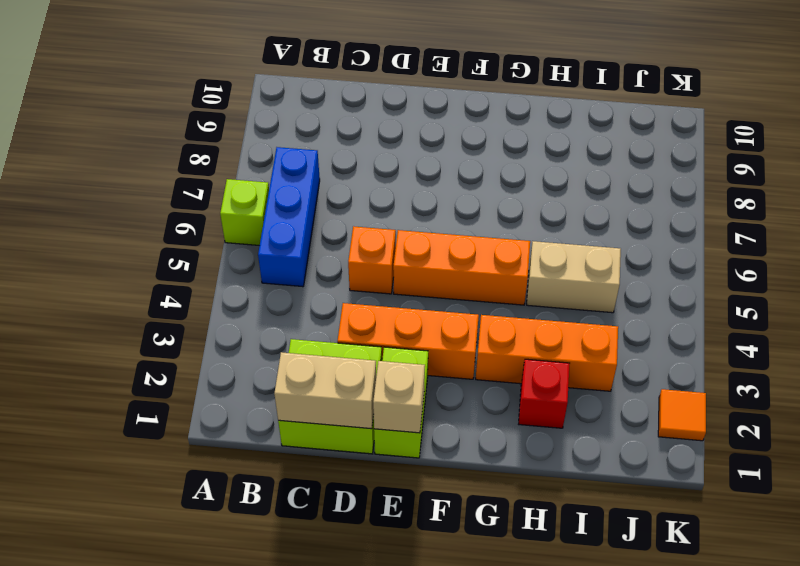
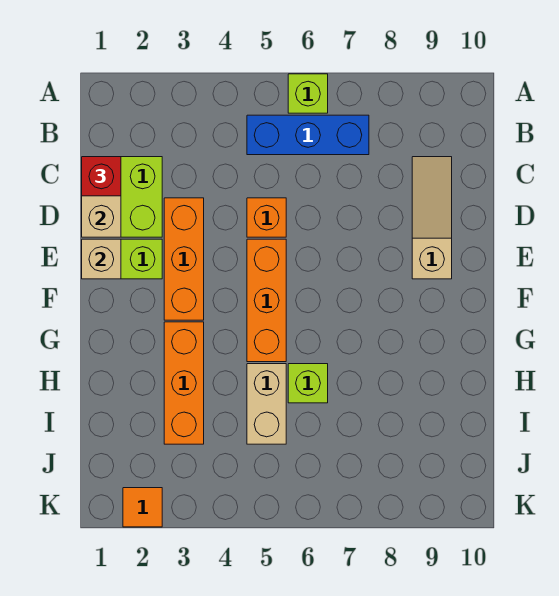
none -> tan slope C9:E9 level 1 top E
red brick H2 level 1 -> red brick C1 level 3
none -> lime brick H6 level 1

